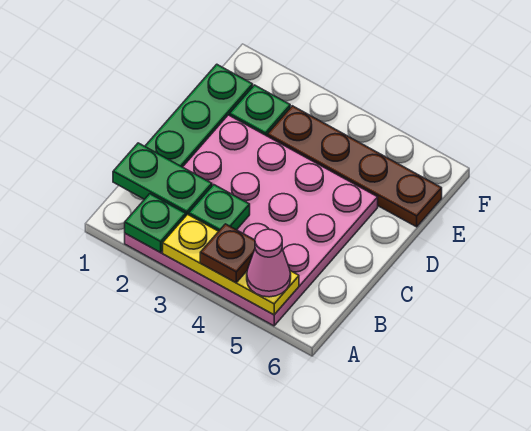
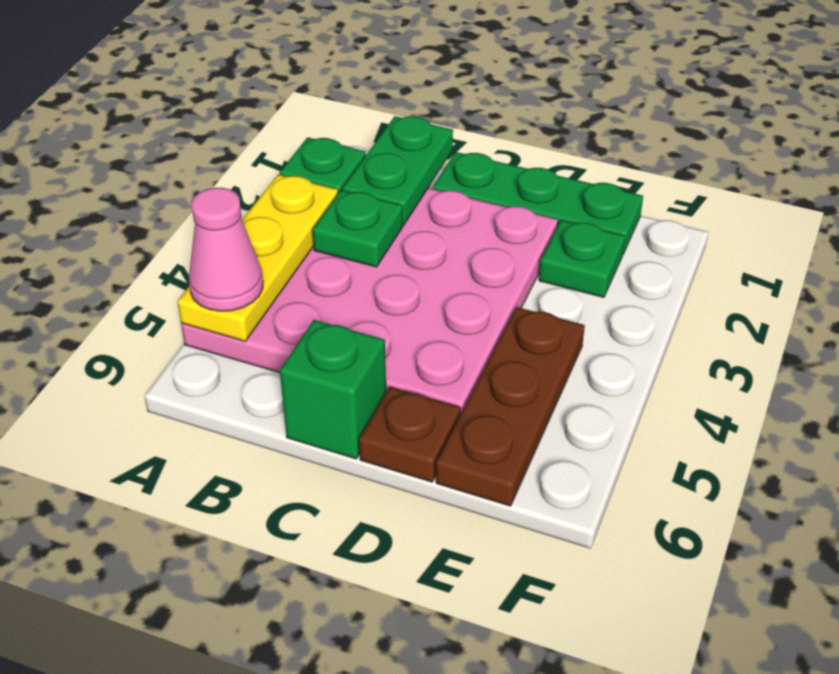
brown plate A4 level 3 -> brown plate D6 level 1
none -> green brick C6 level 1
brown plate E3:E6 level 1 -> brown plate E4:E6 level 1

